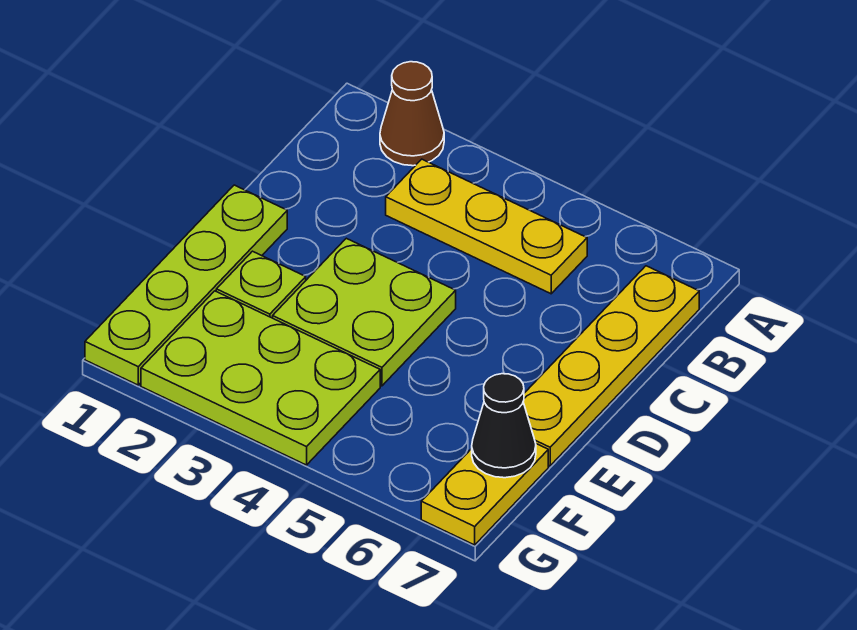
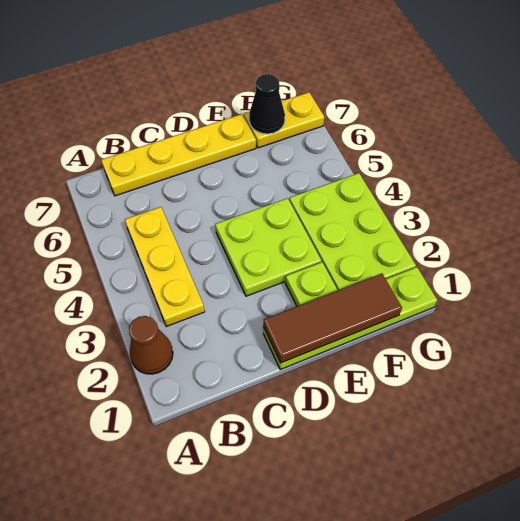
none -> brown tile D1:F1 level 2

